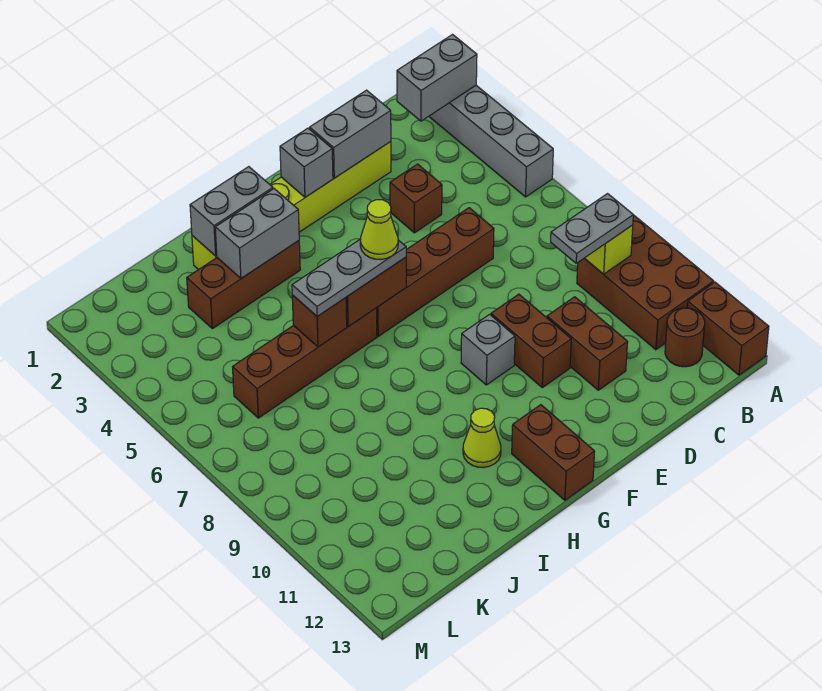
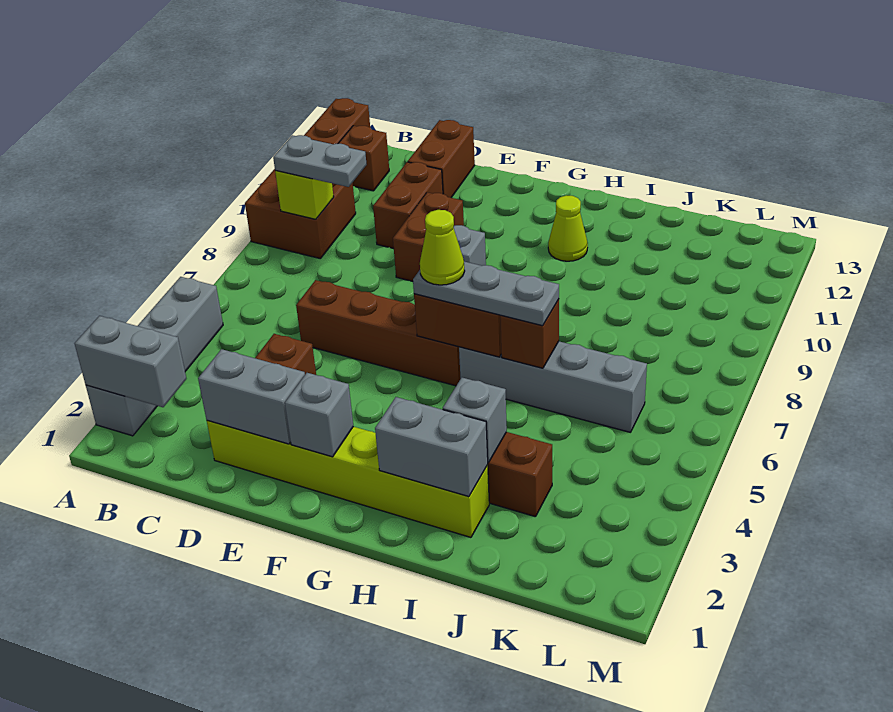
brown brick A9:B11 level 1 -> brown brick A9:B10 level 1
brown round brick B12 level 1 -> brown brick B12 level 1
brown brick G12:G13 level 1 -> brown brick D12:D13 level 1
grey brick H3:I3 level 2 -> grey brick I3 level 2
brown brick H6:K6 level 1 -> grey brick H6:K6 level 1

